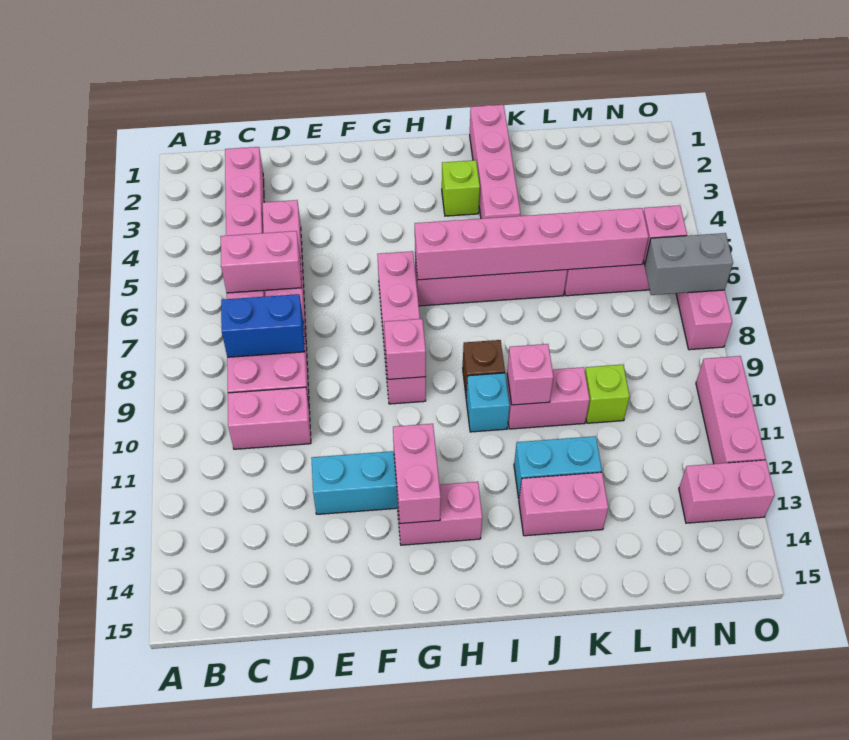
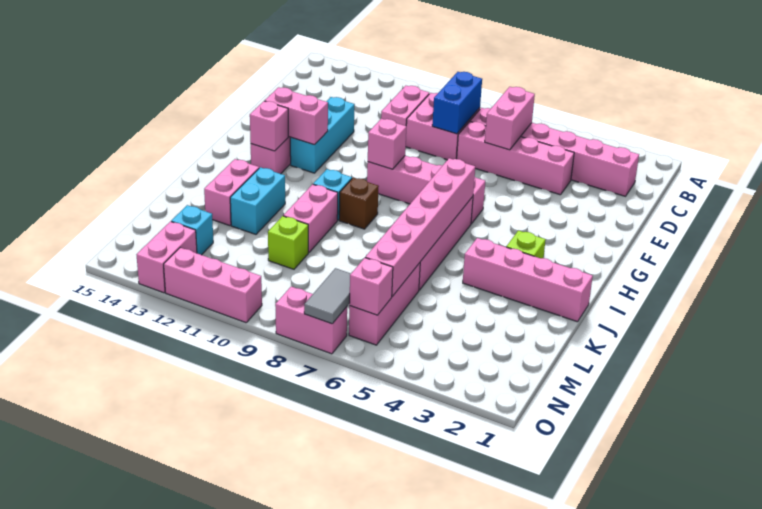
pink brick J10 level 2 -> pink brick H13 level 2
none -> cyan brick M13 level 1
grey brick N7:O7 level 2 -> grey tile N7:O7 level 2

